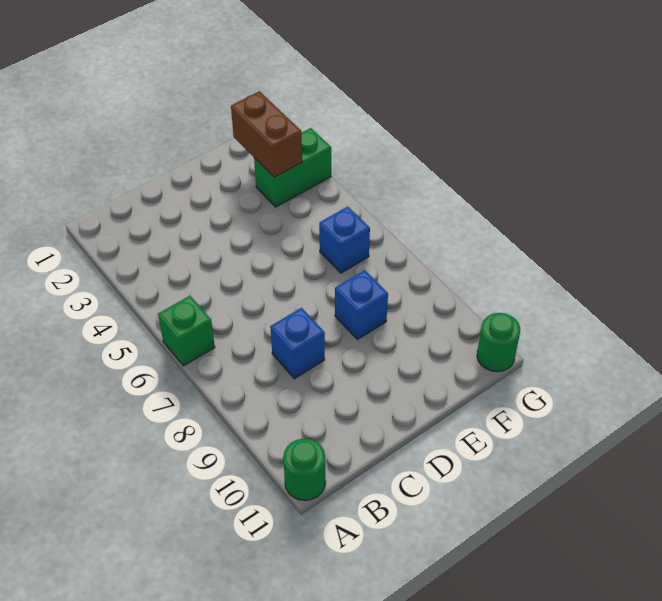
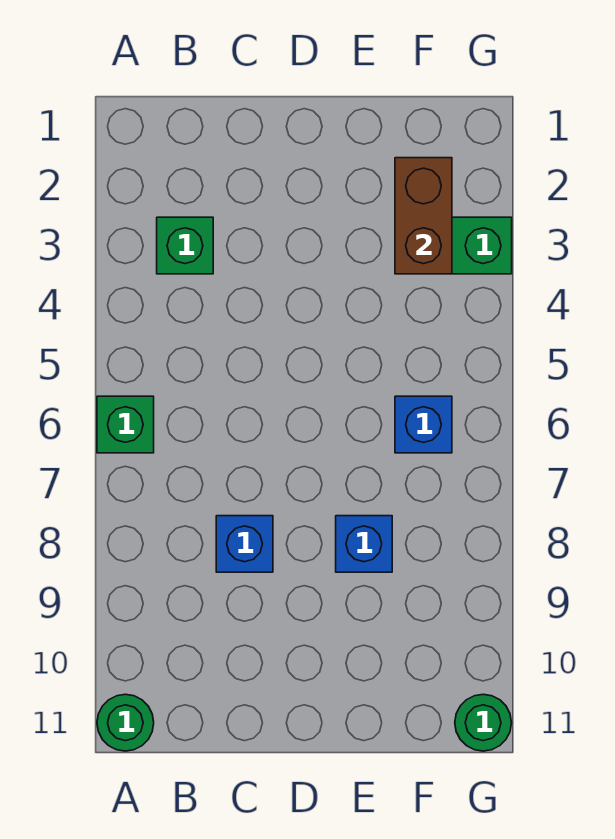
none -> green brick B3 level 1

